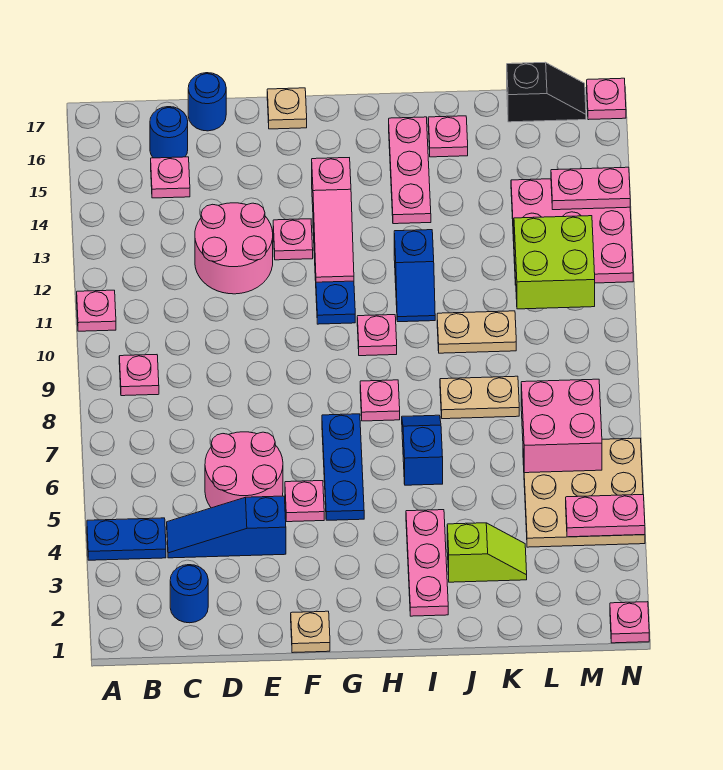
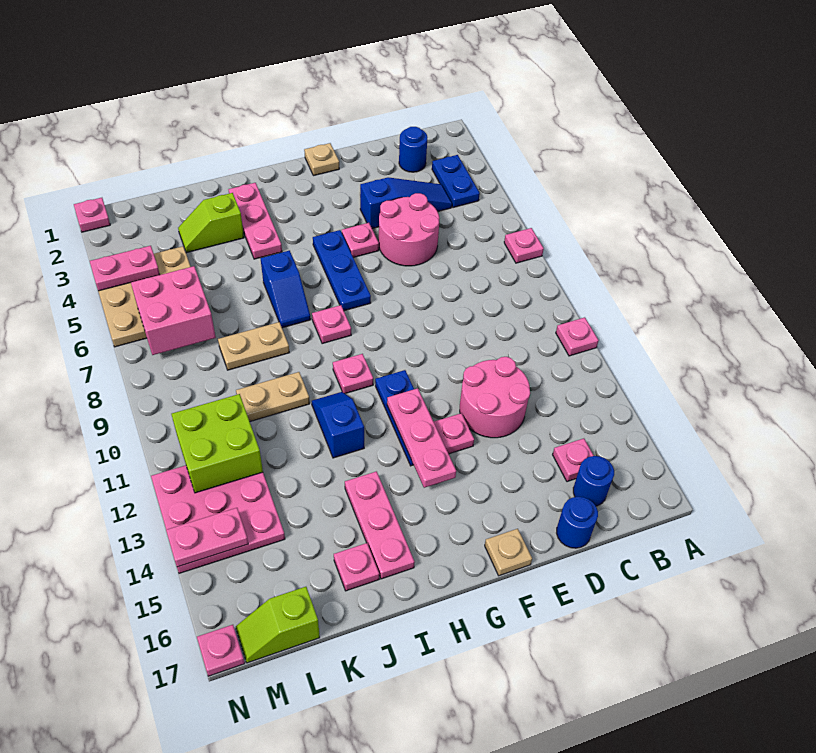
blue plate A4:B4 level 1 -> blue plate B3:B4 level 1
pink plate B9 level 1 -> pink plate A7 level 1
pink slope G12:G14 level 2 top 14 -> pink plate G12:G14 level 2
black slope L17:M17 level 1 top L -> lime slope L17:M17 level 1 top L

